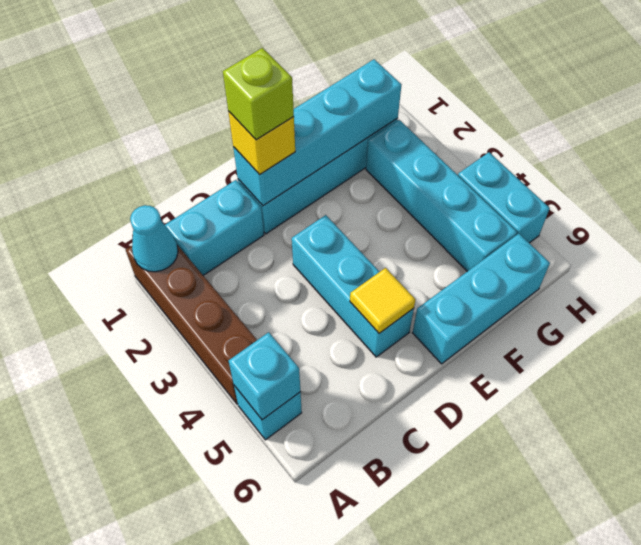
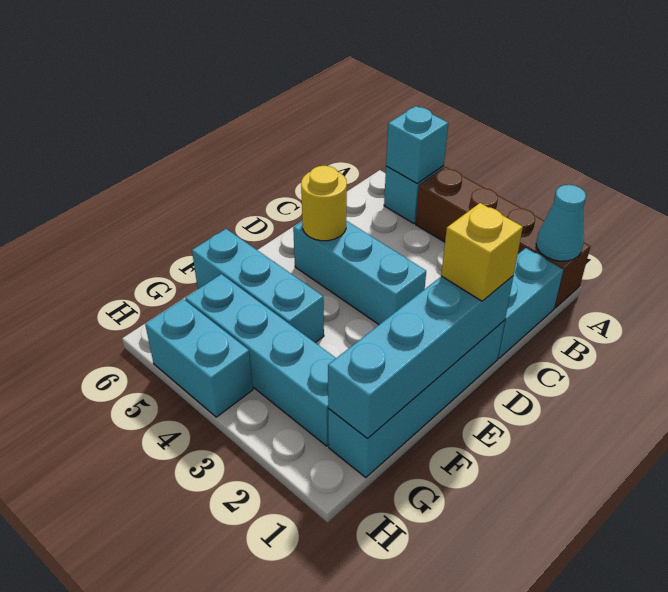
lime brick D1 level 4 -> none
yellow tile D5 level 2 -> yellow round brick D5 level 2
cyan brick E6:G6 level 1 -> cyan brick F4:F6 level 1

